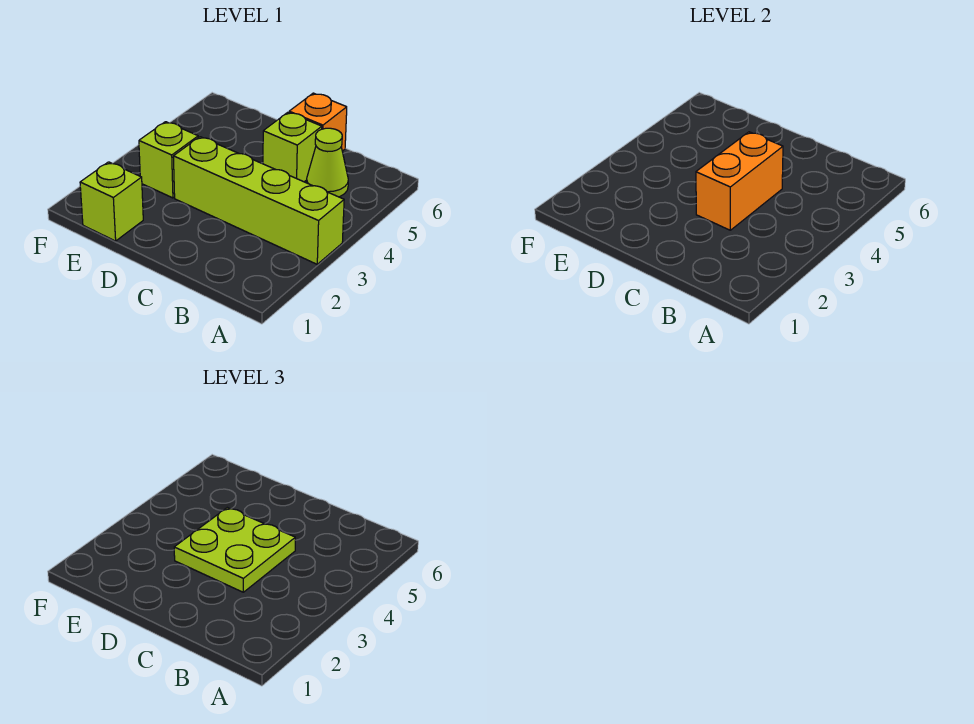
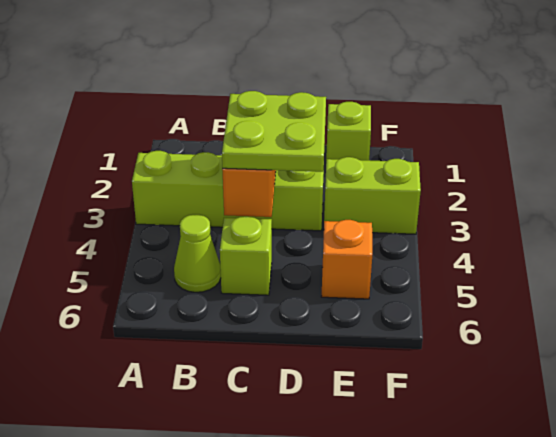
orange brick C6 level 1 -> orange brick E5 level 1
lime brick E3 level 1 -> lime brick E3:F3 level 1

